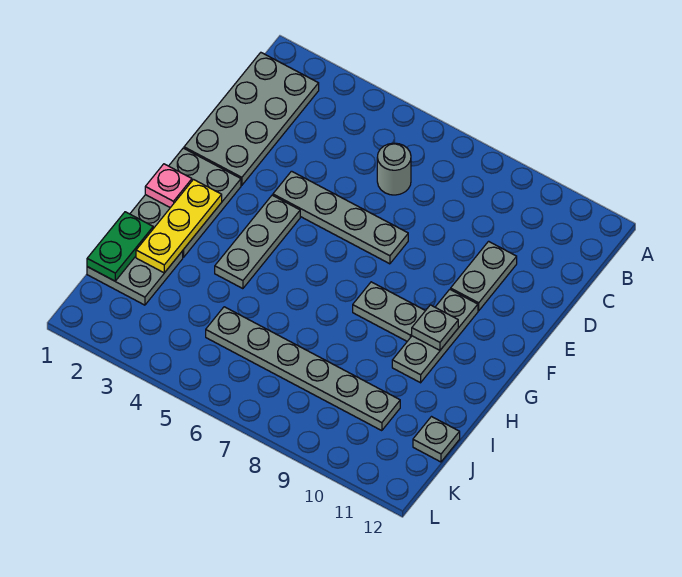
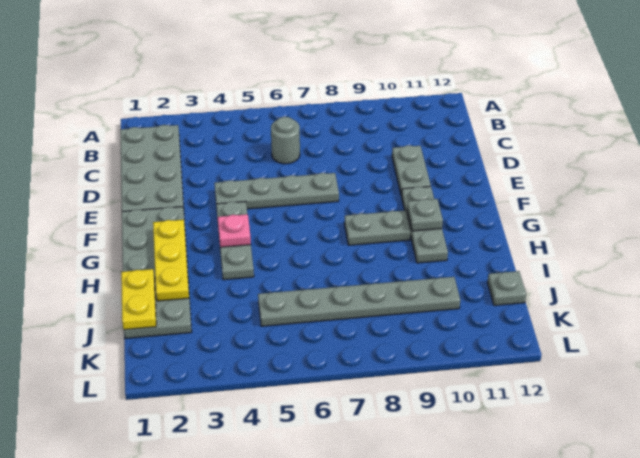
pink plate G1 level 2 -> pink plate G4 level 2
green plate I1:J1 level 2 -> yellow plate I1:J1 level 2

